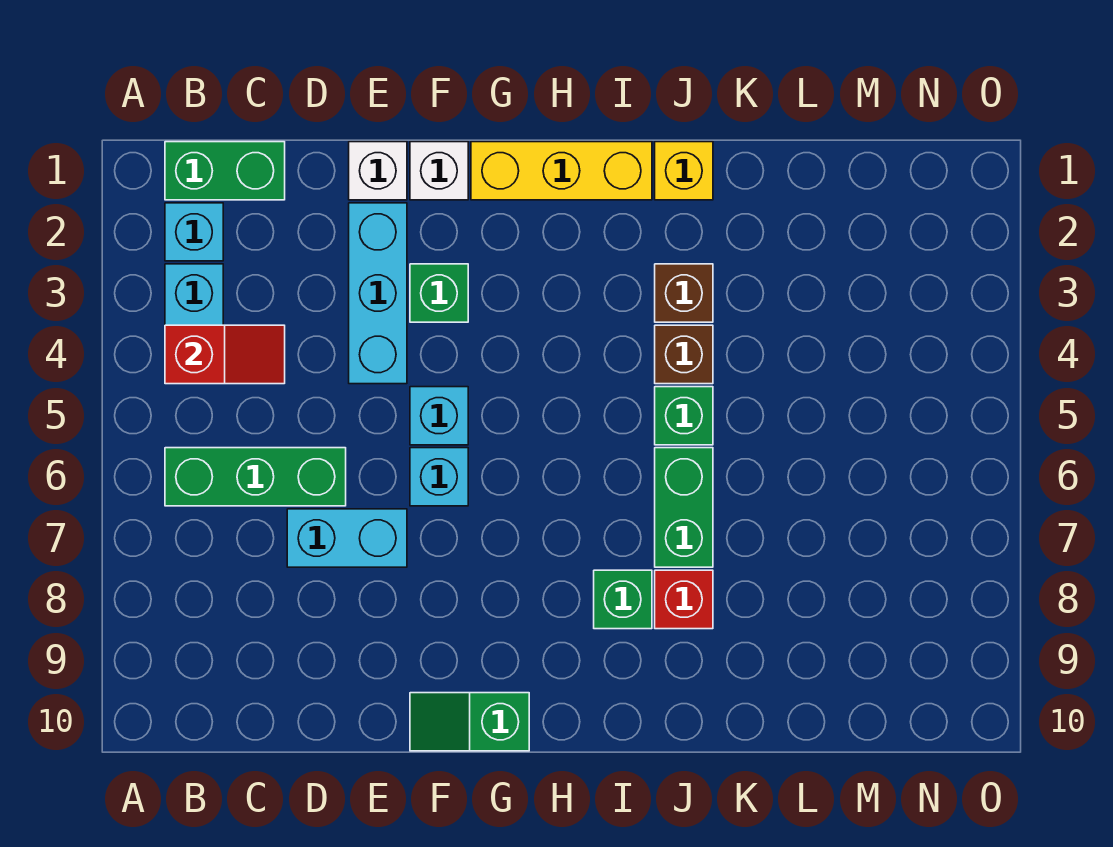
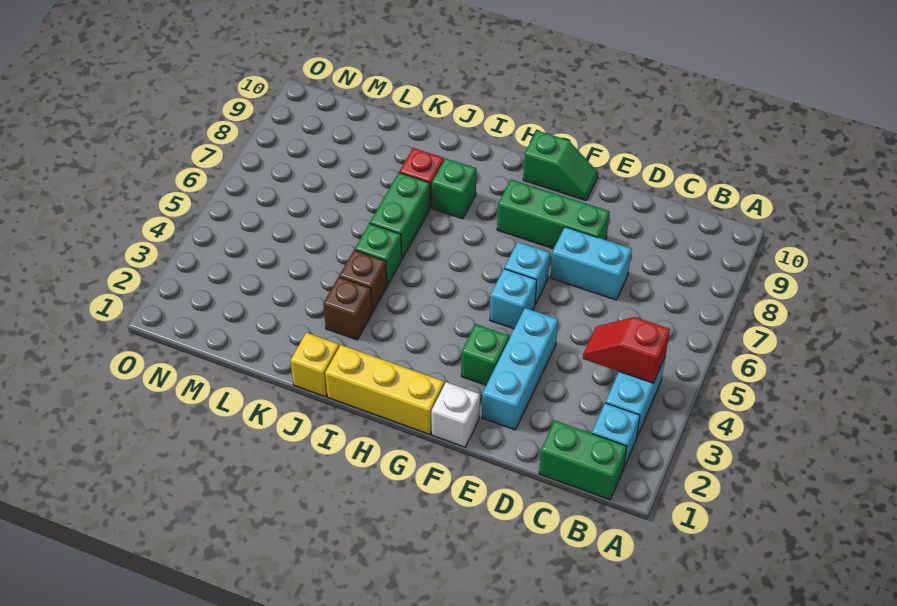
green brick B6:D6 level 1 -> green brick E8:G8 level 1
white brick E1 level 1 -> none

